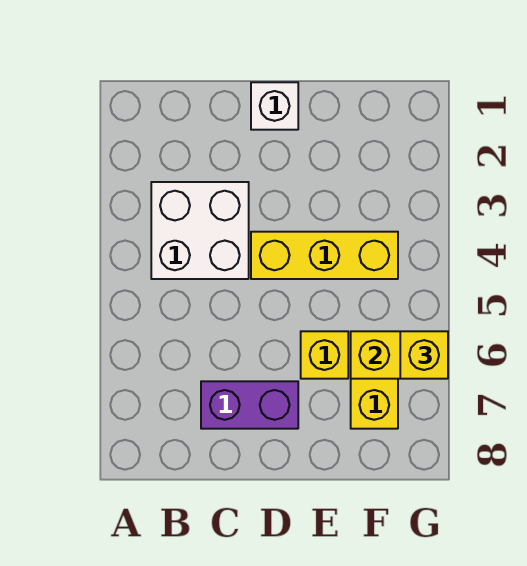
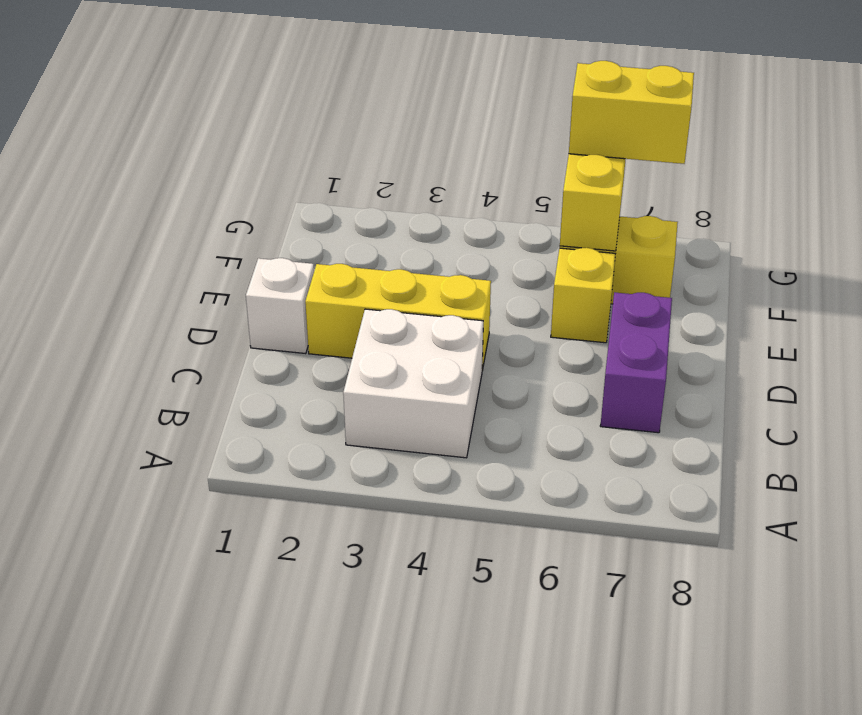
yellow brick D4:F4 level 1 -> yellow brick D2:D4 level 1
yellow brick G6 level 3 -> yellow brick G6:G7 level 3

